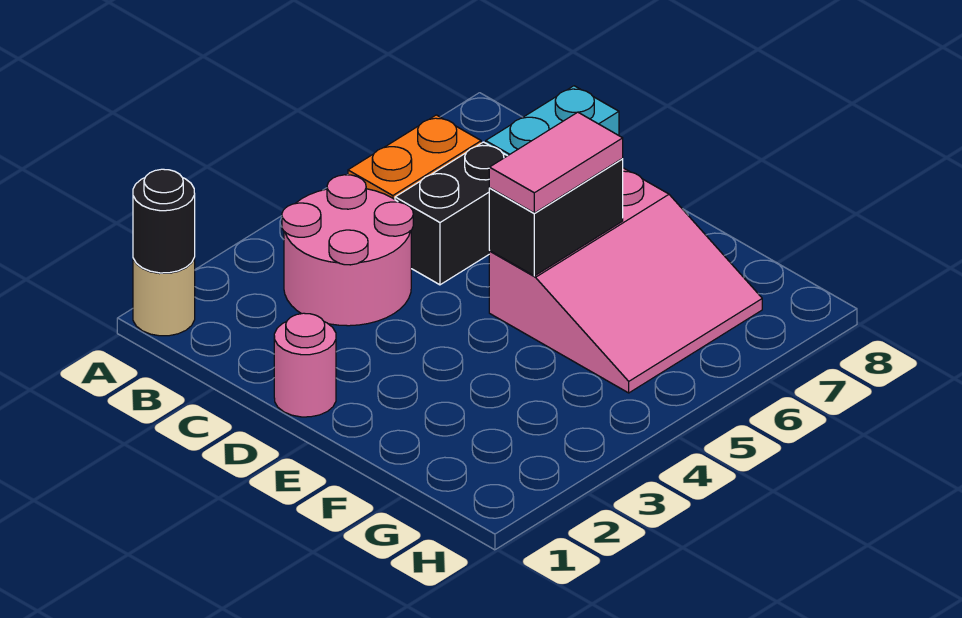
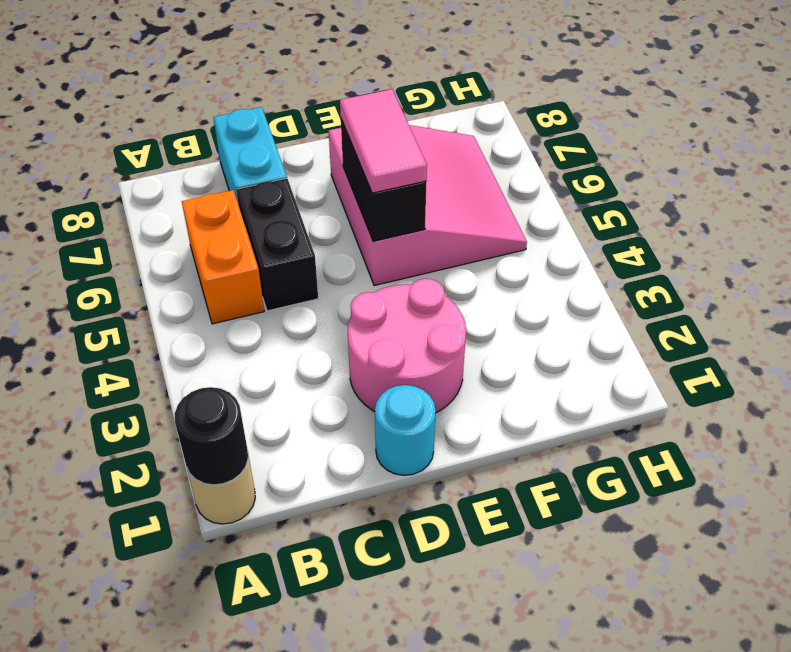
pink round brick B3:C4 level 1 -> pink round brick D2:E3 level 1
pink round brick D1 level 1 -> cyan round brick D1 level 1

